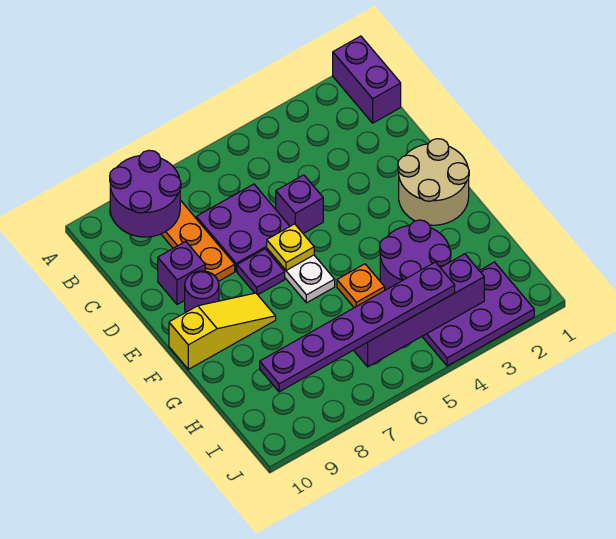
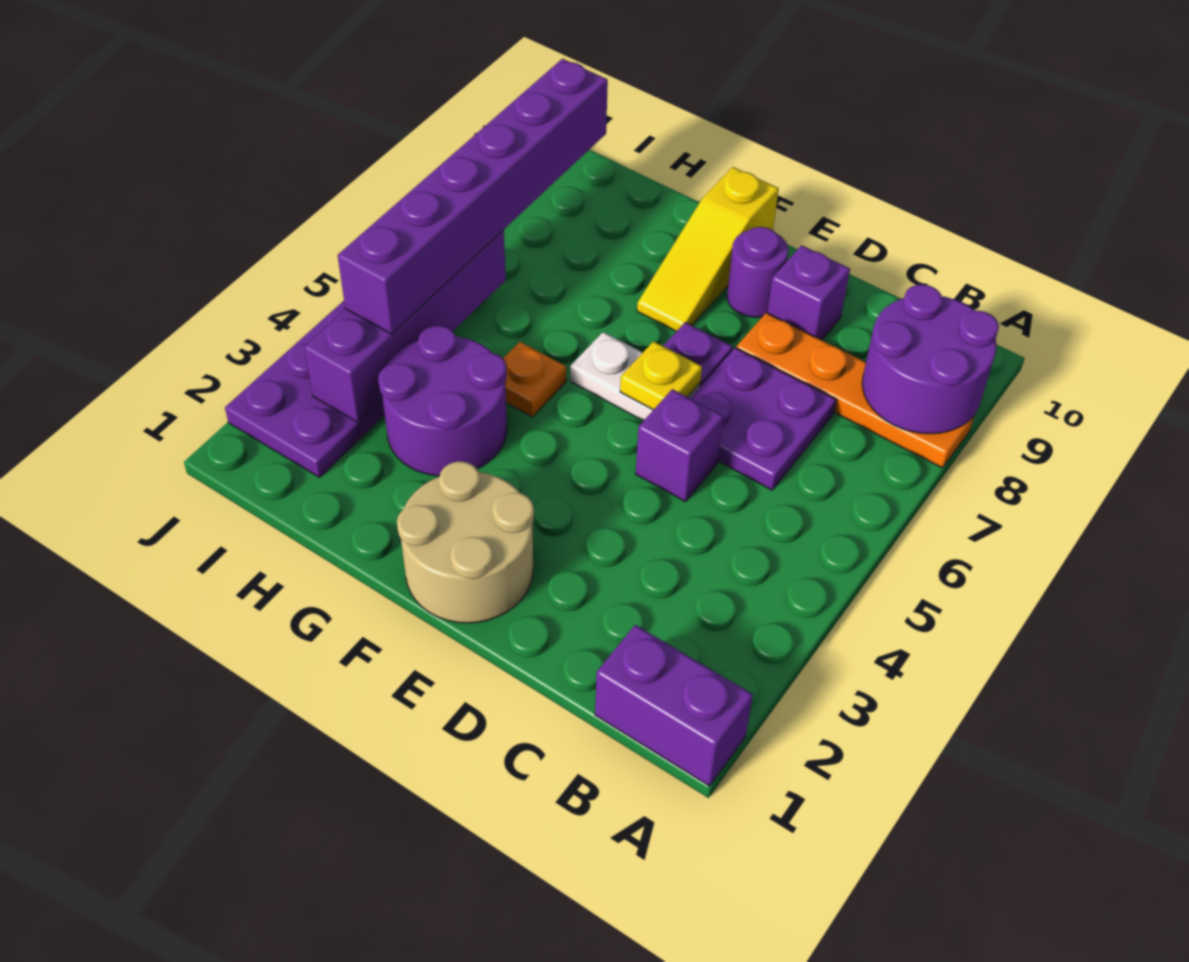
purple plate I4:I9 level 3 -> purple brick I4:I9 level 3

